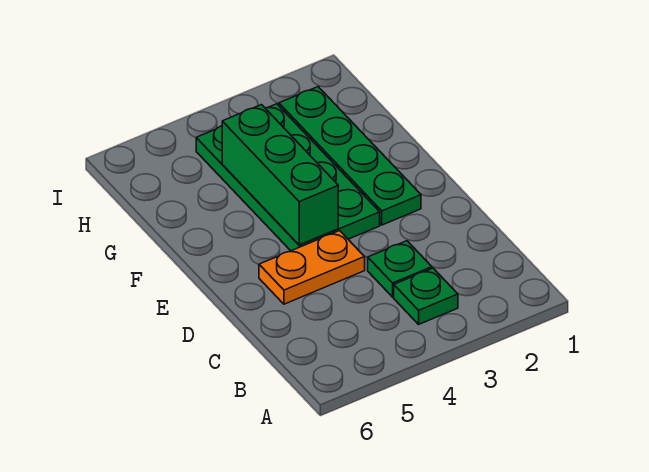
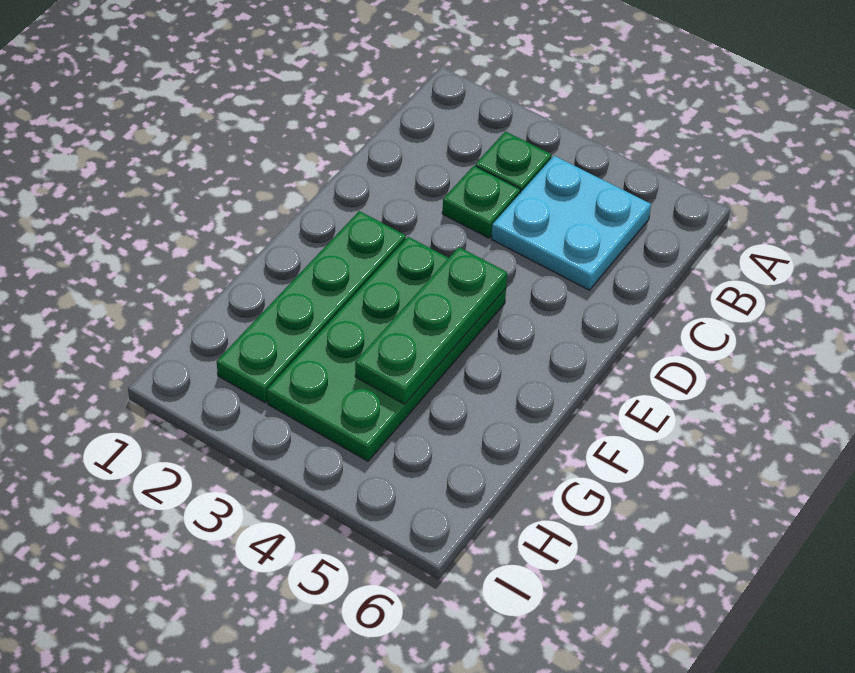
none -> cyan plate B4:C5 level 1
orange plate D4:D5 level 1 -> none
green brick E4:G4 level 2 -> green plate E4:G4 level 2

